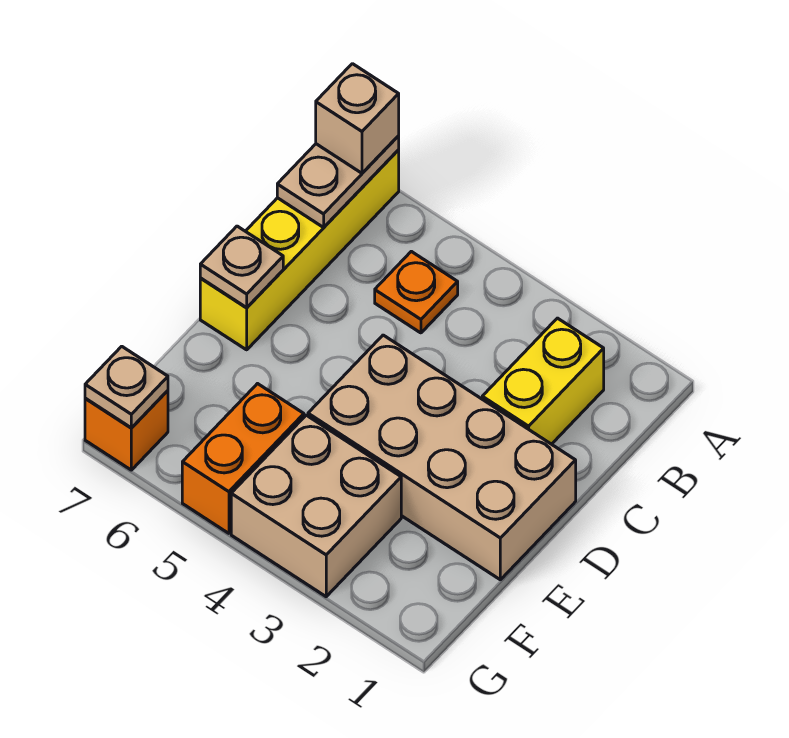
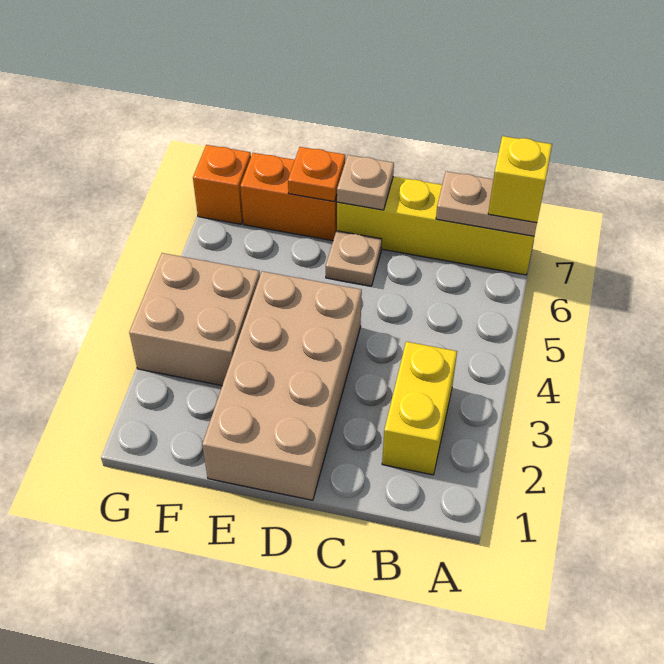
tan brick A7 level 3 -> yellow brick A7 level 3
yellow brick B2:C2 level 1 -> yellow brick B2:B3 level 1
orange plate B5 level 1 -> orange plate E7 level 2
orange brick F5:G5 level 1 -> orange brick E7:F7 level 1
tan plate G7 level 2 -> tan plate D6 level 1

